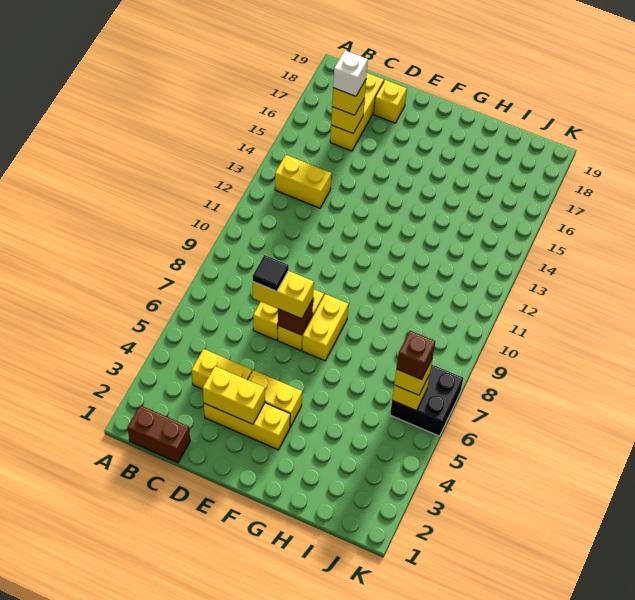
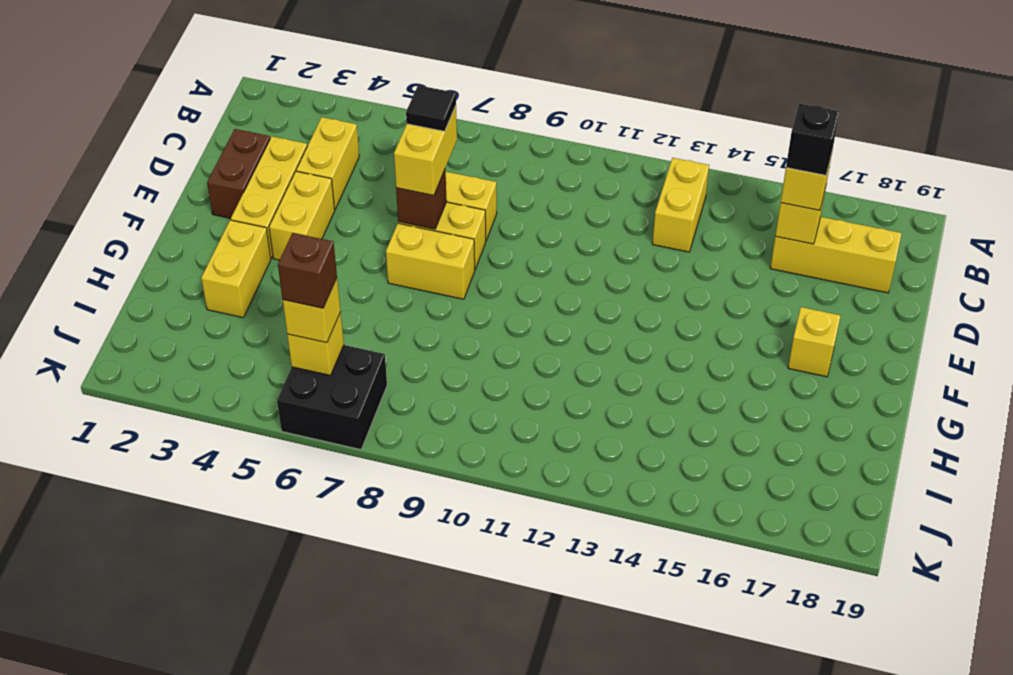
brown brick B1:C1 level 1 -> brown brick D2:E2 level 1
white brick C16 level 4 -> black brick C16 level 4
yellow brick D3:E3 level 2 -> yellow brick G3:H3 level 1
yellow brick D18 level 1 -> yellow brick F17 level 1

